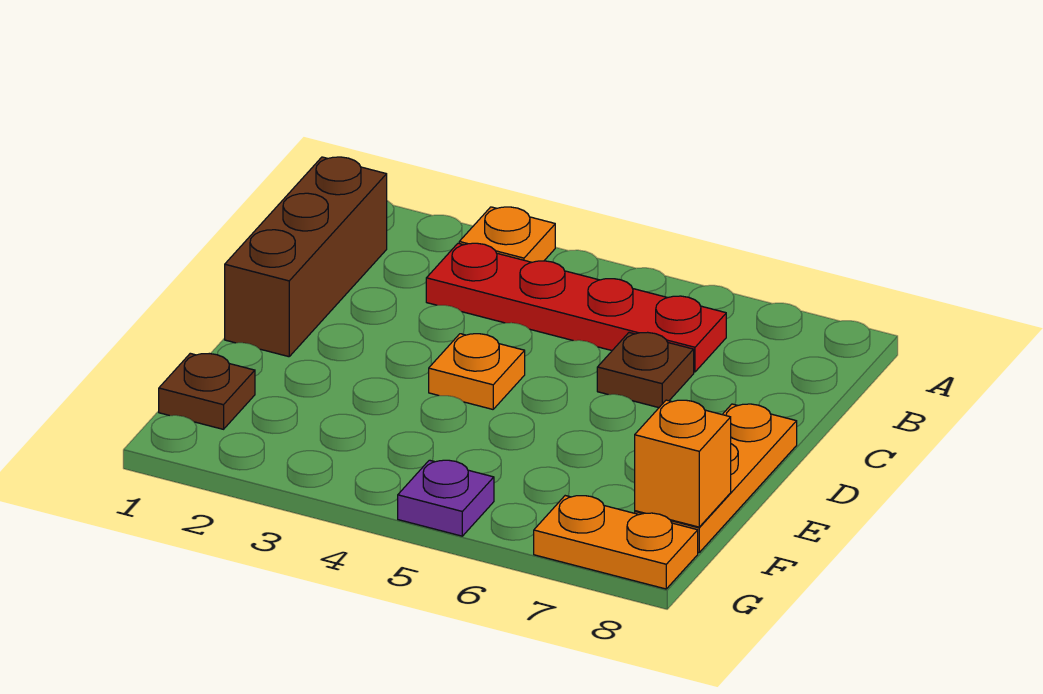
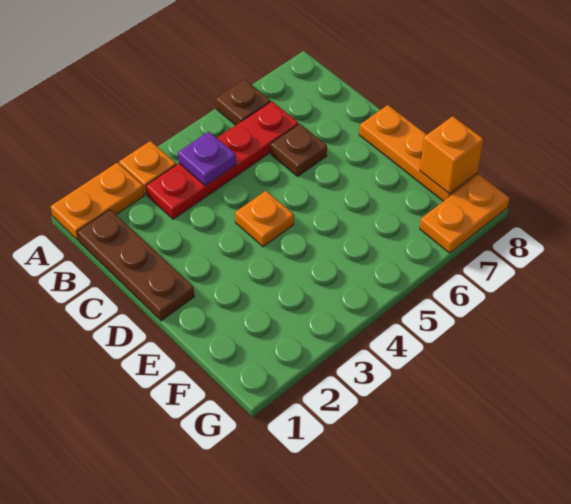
none -> orange plate A1:A2 level 1
brown brick B1:D1 level 1 -> brown plate B1:D1 level 1
brown plate F1 level 1 -> brown plate A6 level 1
purple plate G5 level 1 -> purple plate B4 level 2

